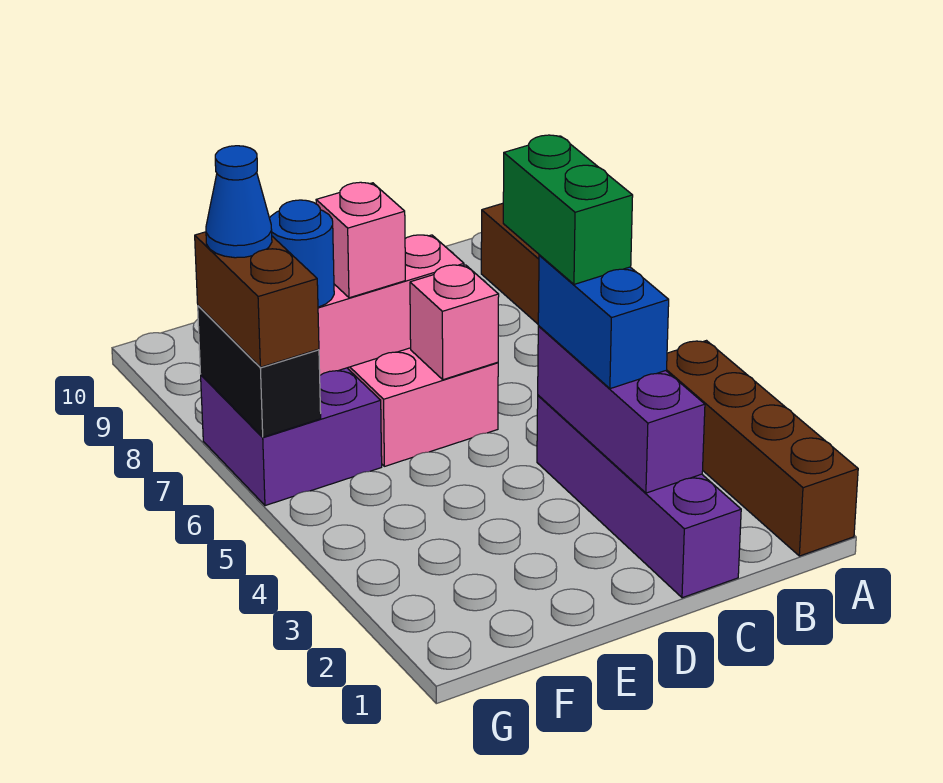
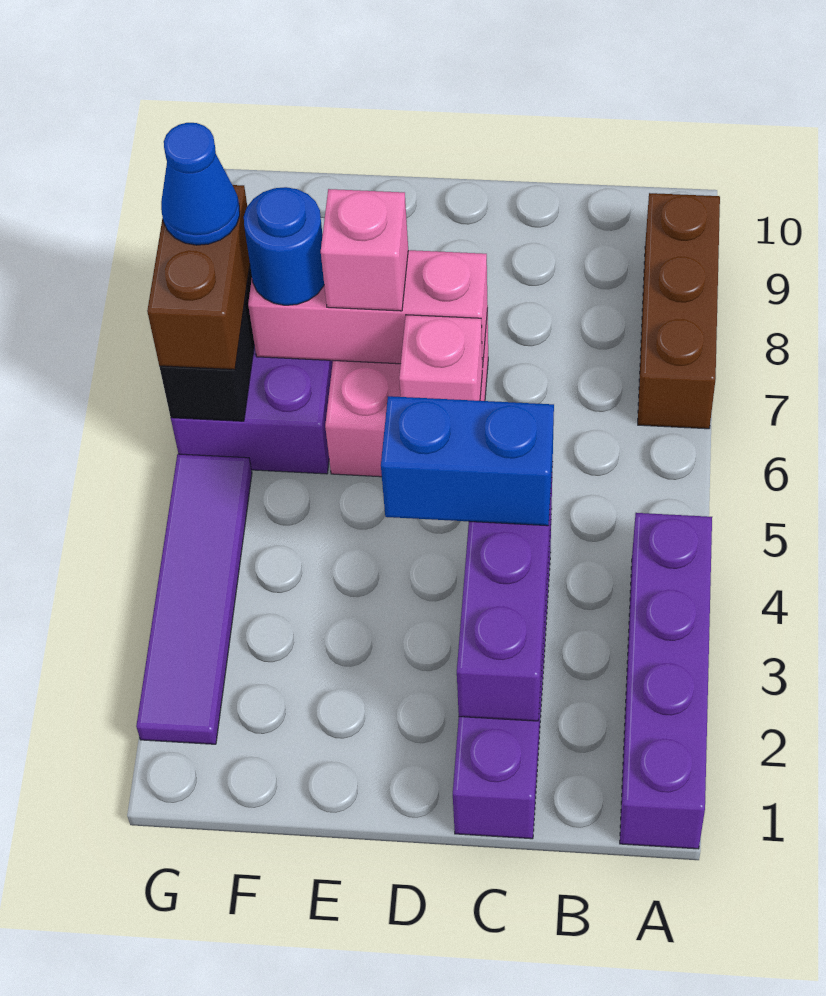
brown brick A1:A4 level 1 -> purple brick A1:A4 level 1
blue brick C3:C4 level 3 -> blue brick C4:D4 level 3
green brick C4:C5 level 4 -> none
none -> purple tile G2:G5 level 1

